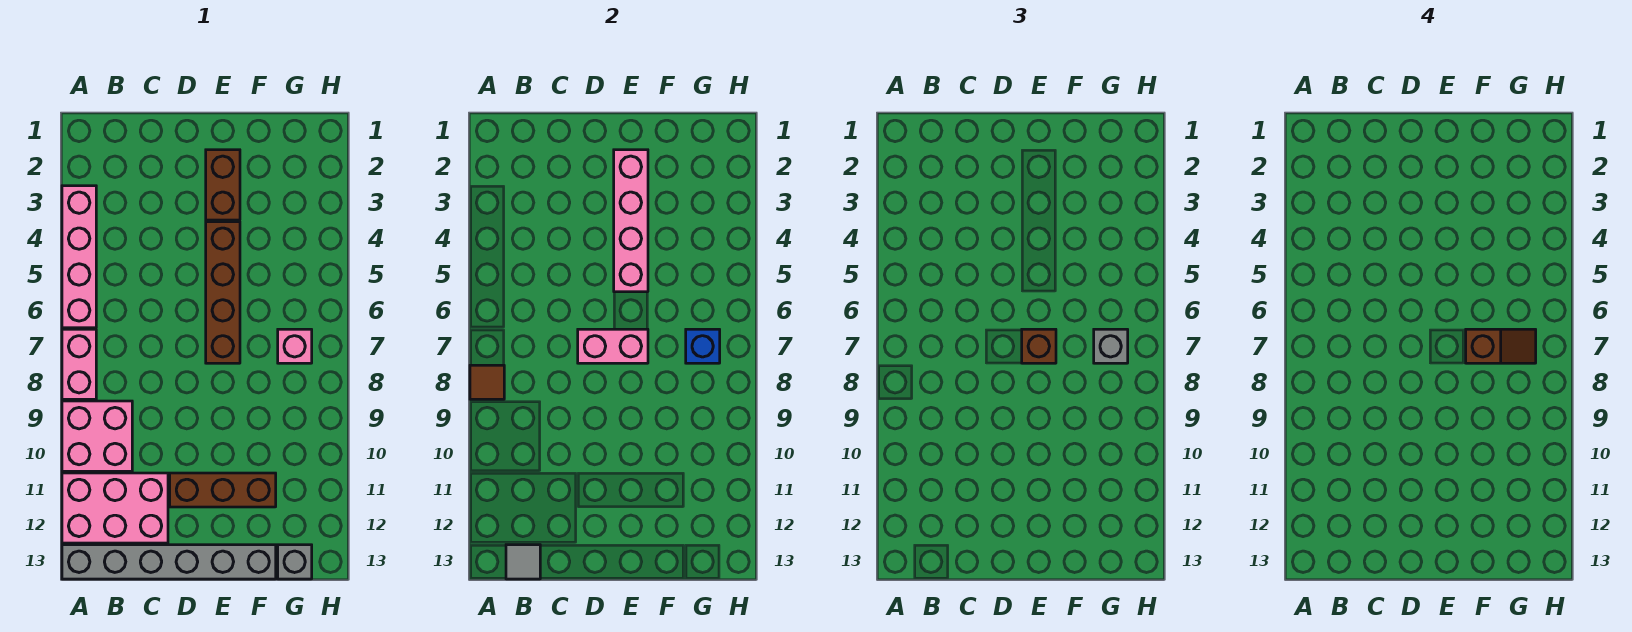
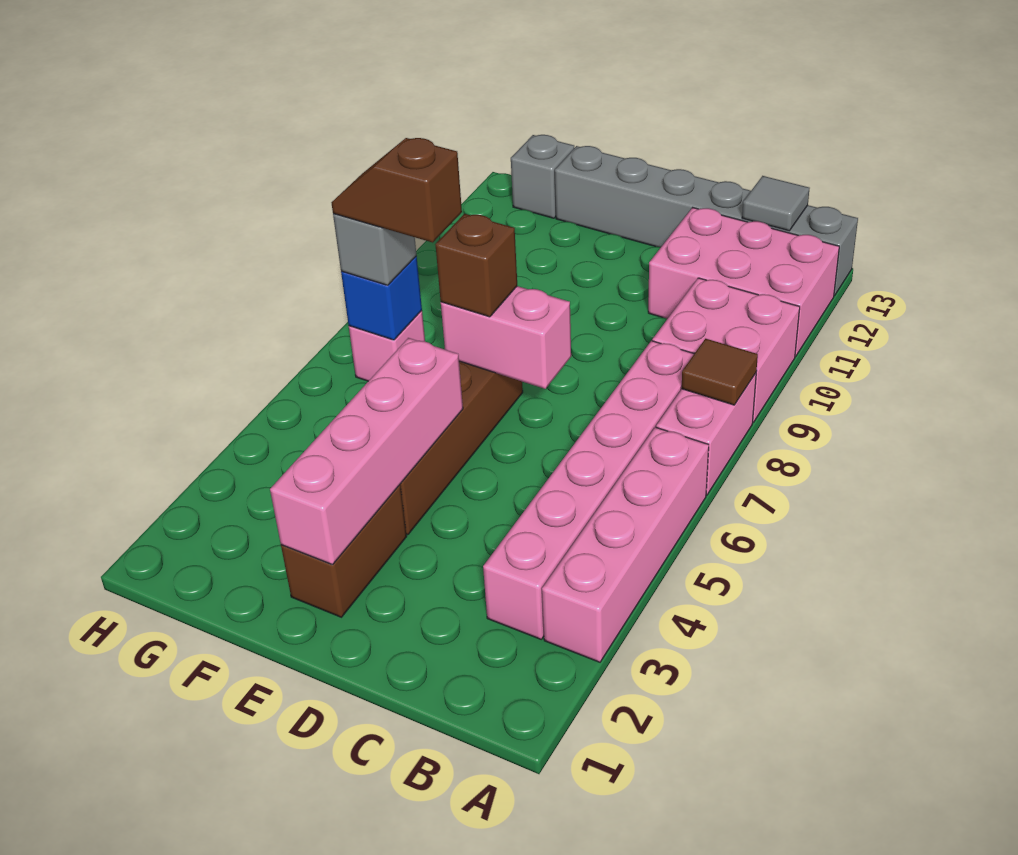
none -> pink brick B3:B8 level 1
brown brick D11:F11 level 1 -> none

